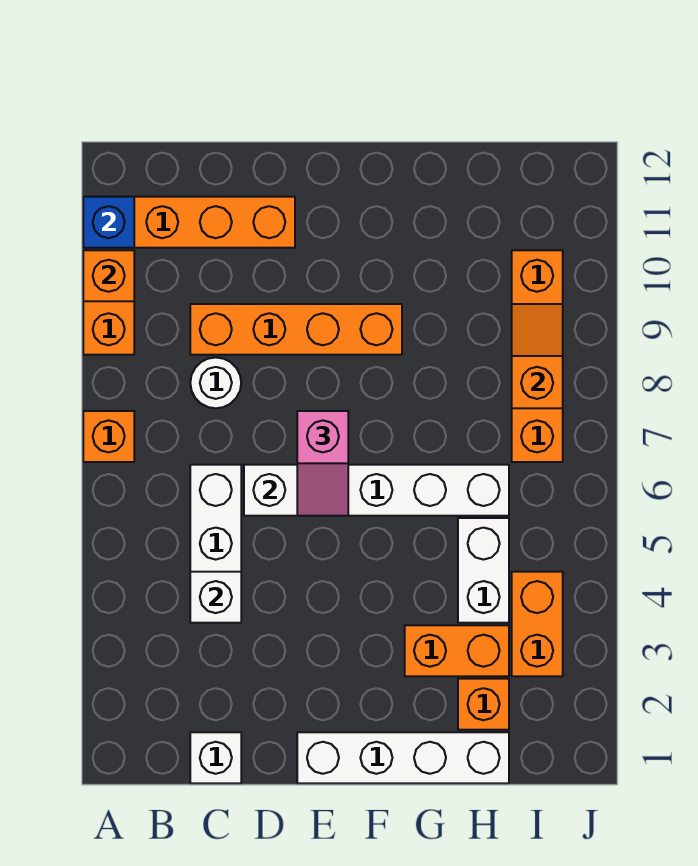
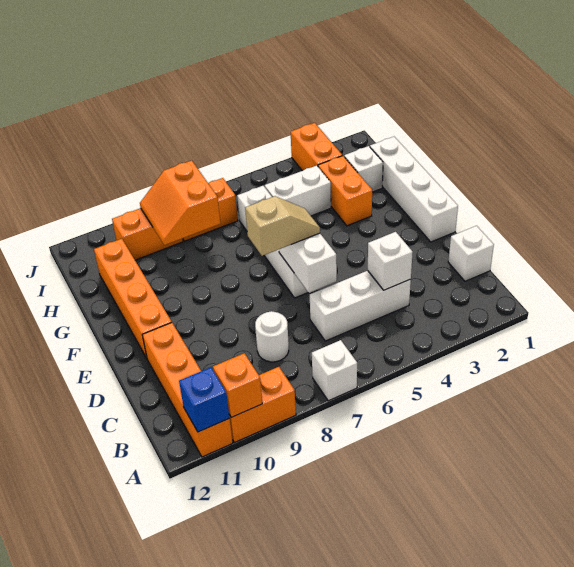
orange brick A7 level 1 -> white brick A7 level 1
orange brick C9:F9 level 1 -> orange brick E11:H11 level 1
pink slope E6:E7 level 3 top 7 -> tan slope E6:E7 level 3 top 7
orange brick H2 level 1 -> white brick H2 level 1
orange brick I3:I4 level 1 -> orange brick I3:J3 level 1
orange slope I8:I9 level 2 top 8 -> orange slope H8:I9 level 2 top 8

